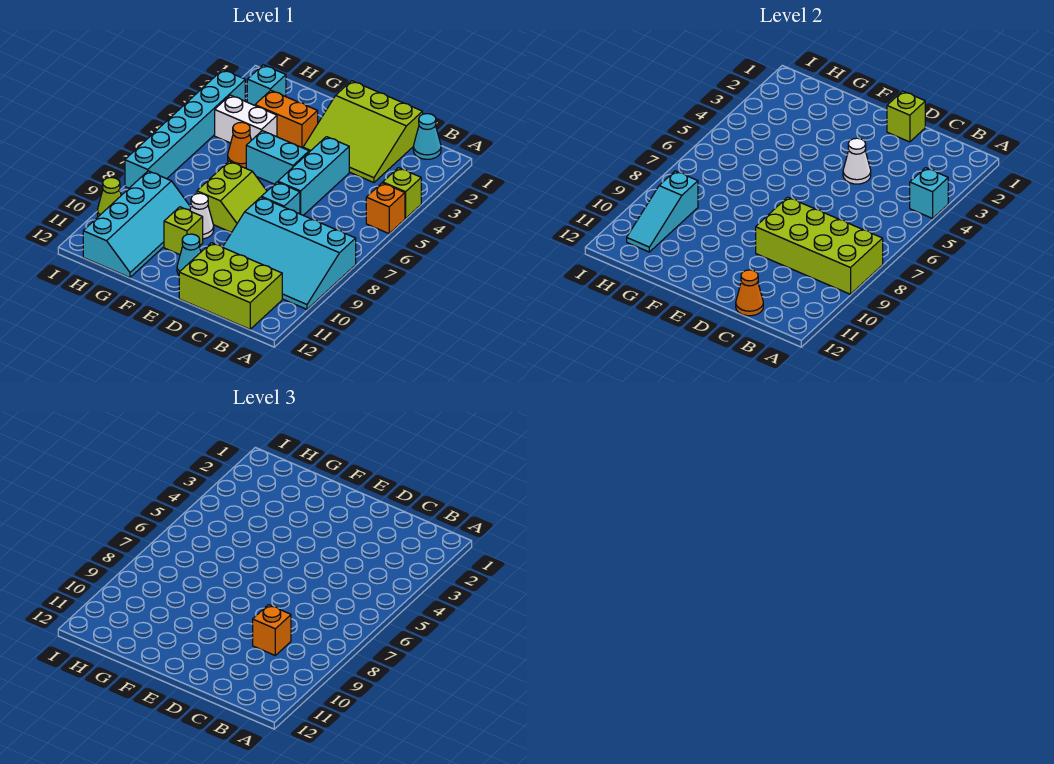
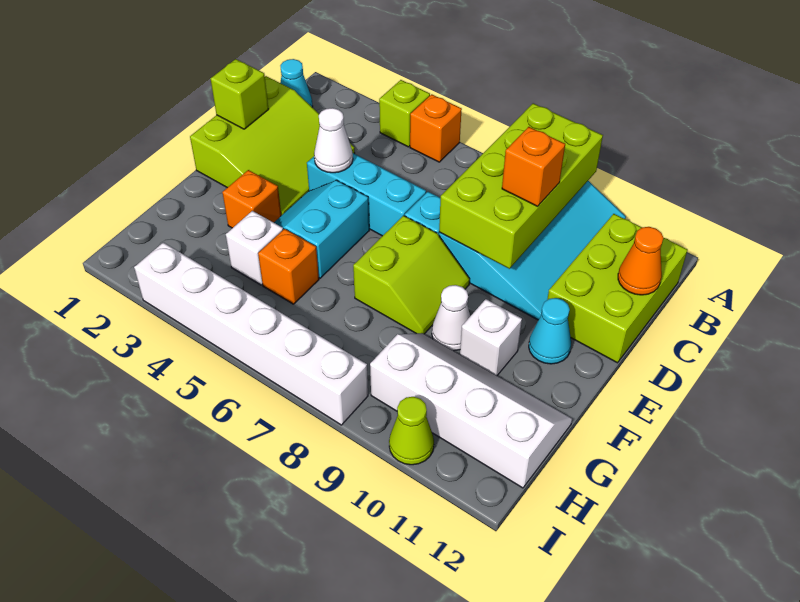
cyan brick A4 level 2 -> none
lime slope E7:F8 level 1 top F -> lime slope E7:F8 level 1 top 7
orange brick F3:G3 level 1 -> orange brick F3 level 1
lime brick F10 level 1 -> white brick F10 level 1
white brick G4:H4 level 1 -> white brick G4 level 1
orange cone G5 level 1 -> orange brick G5 level 1
cyan slope G9:H12 level 1 top H -> white slope G9:H12 level 1 top H
cyan brick H2 level 1 -> none
cyan slope H9:H11 level 2 top 9 -> none
cyan brick I3:I8 level 1 -> white brick I3:I8 level 1

